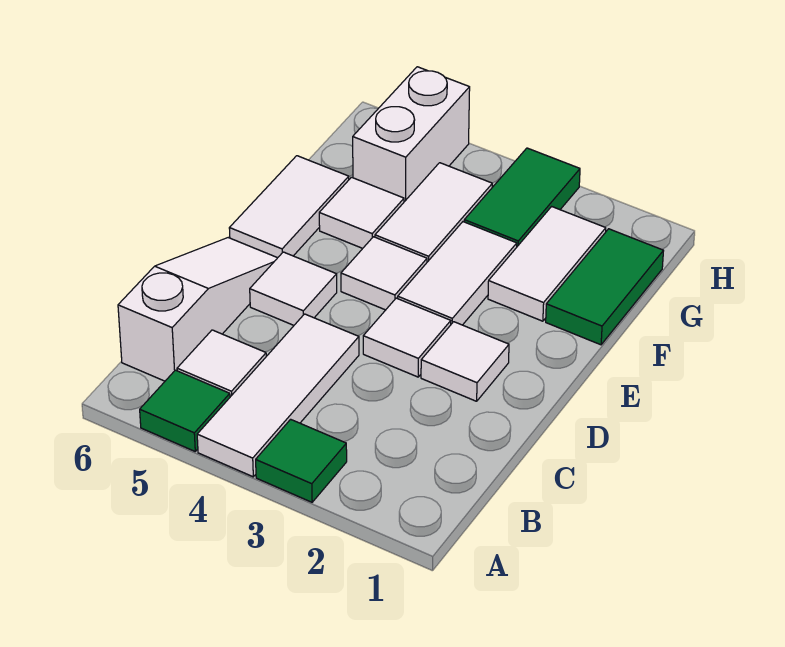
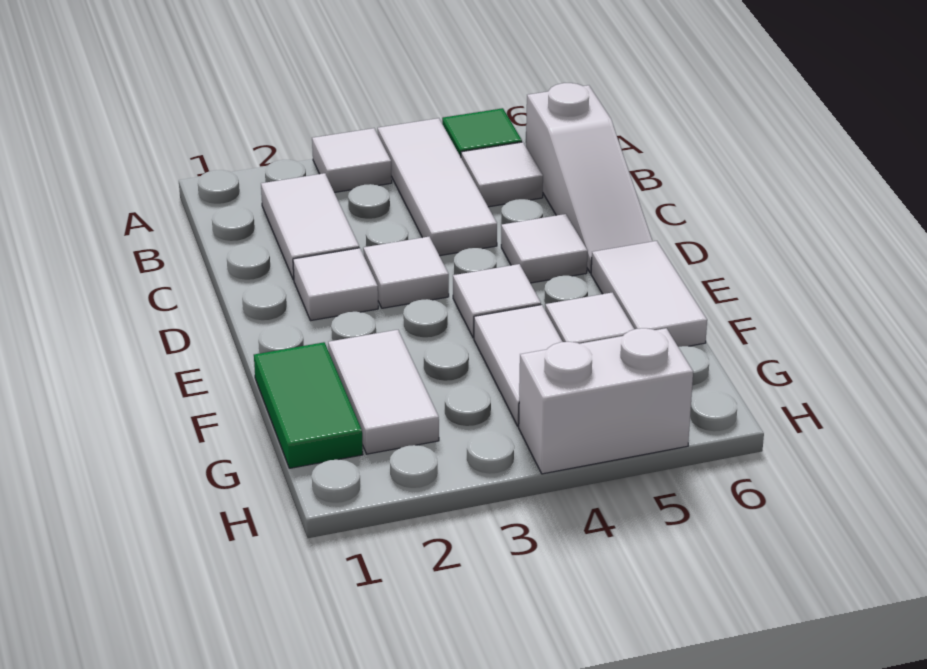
green tile A3 level 1 -> white tile A3 level 1
white tile E3:F3 level 1 -> white tile B2:C2 level 1
green tile G3:H3 level 1 -> none
white brick G5:H5 level 1 -> white brick H4:H5 level 1

